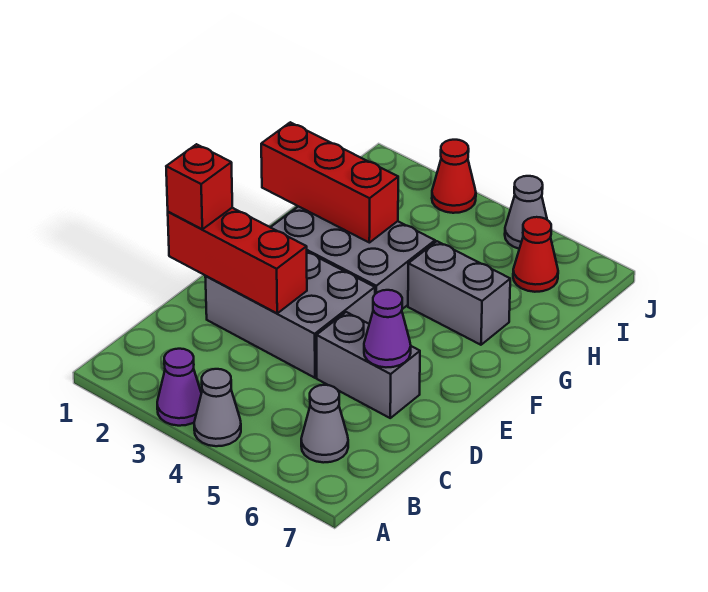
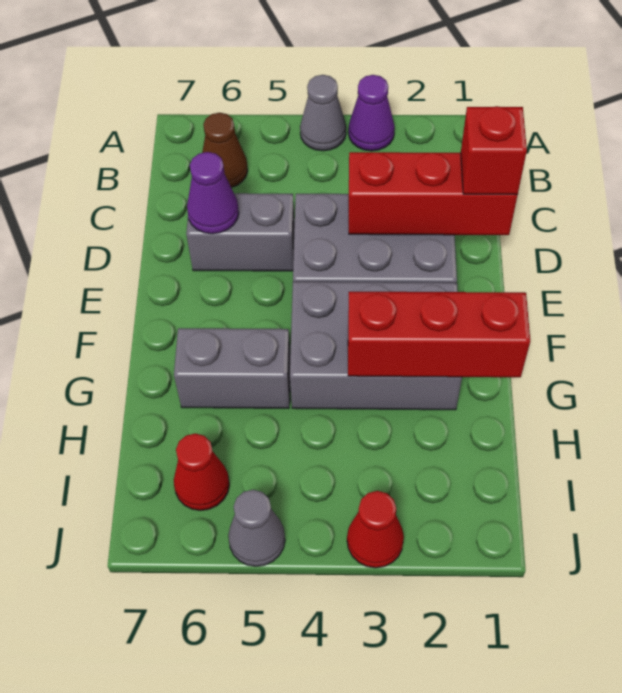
grey cone B6 level 1 -> brown cone B6 level 1

